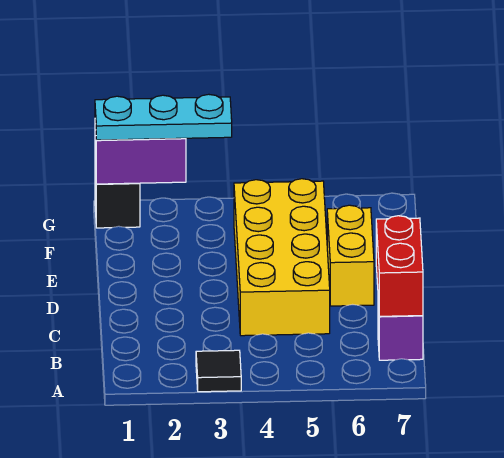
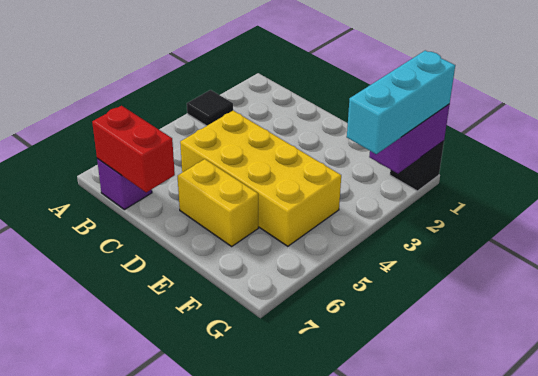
cyan plate G1:G3 level 3 -> cyan brick G1:G3 level 3

